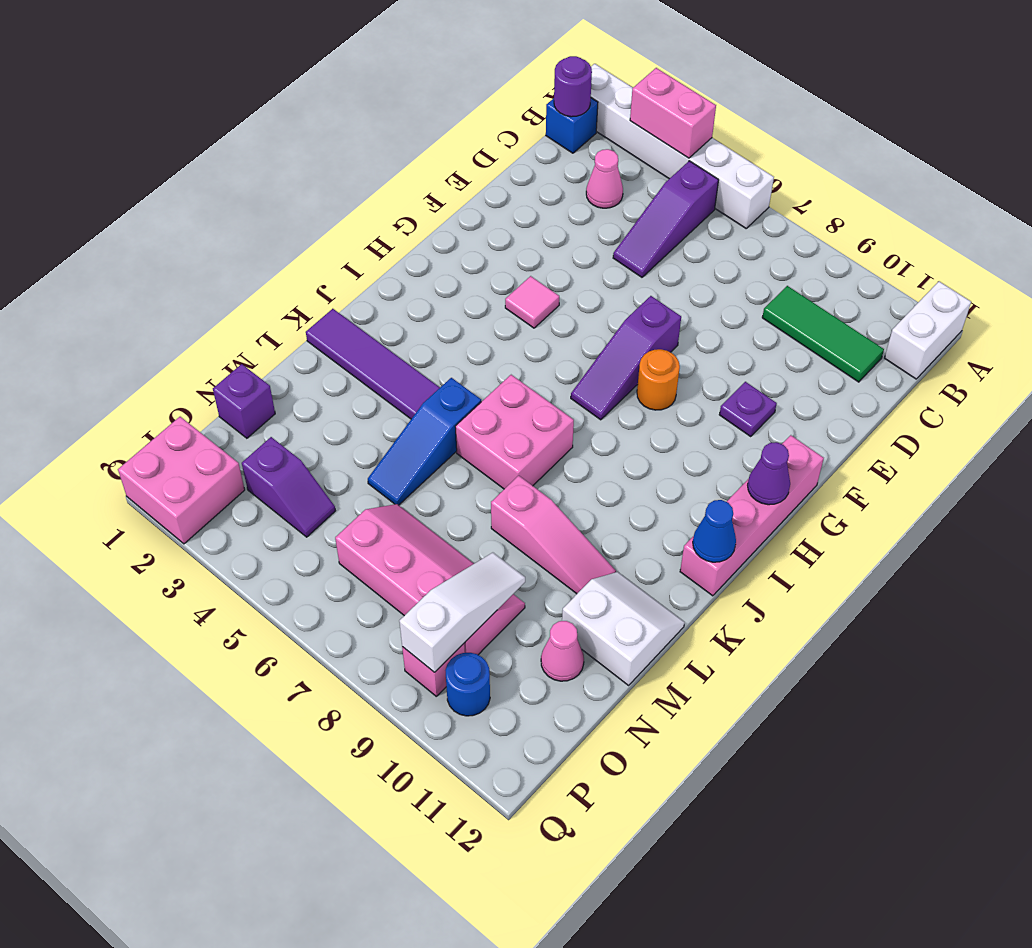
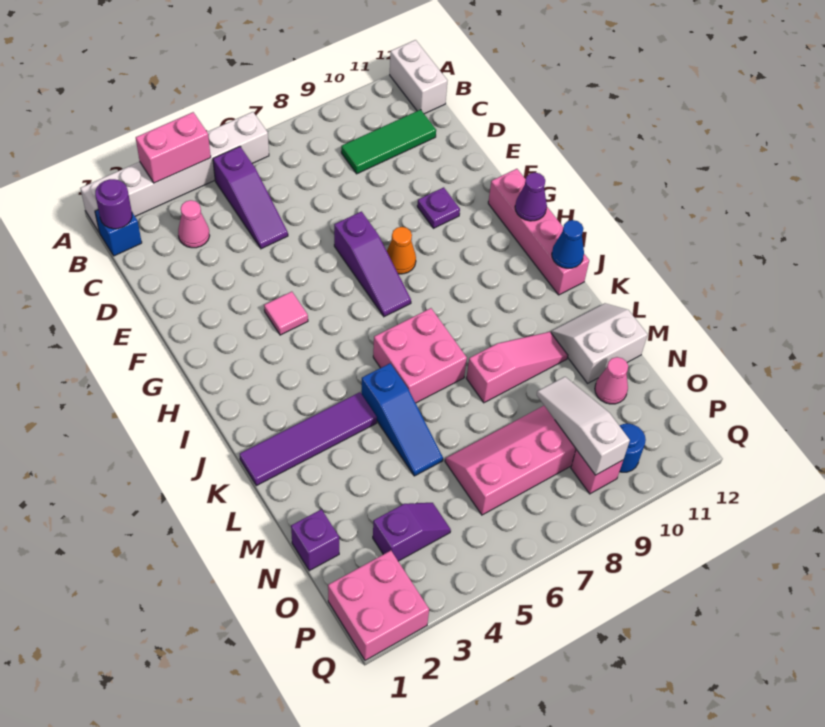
orange round brick G8 level 1 -> orange cone G8 level 1

